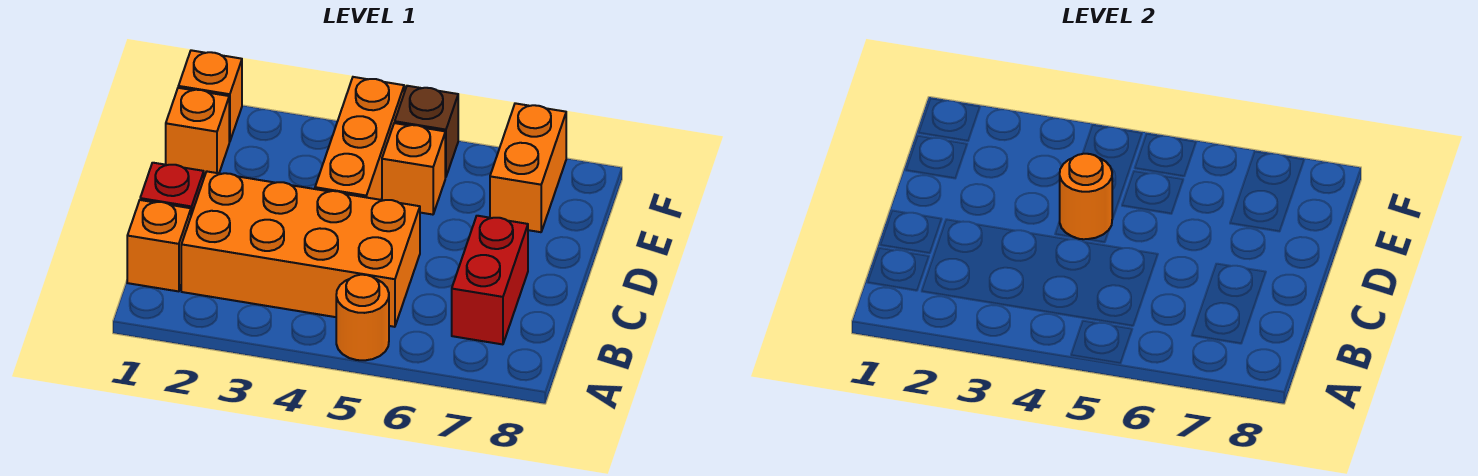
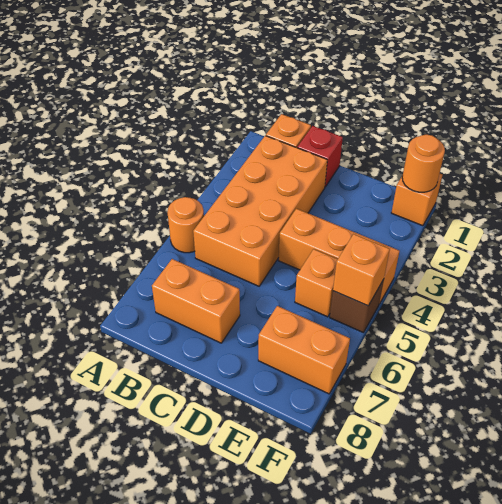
red brick B7:C7 level 1 -> orange brick B7:C7 level 1
orange round brick D4 level 2 -> orange round brick F1 level 2
orange brick E1 level 1 -> orange brick F5 level 2

